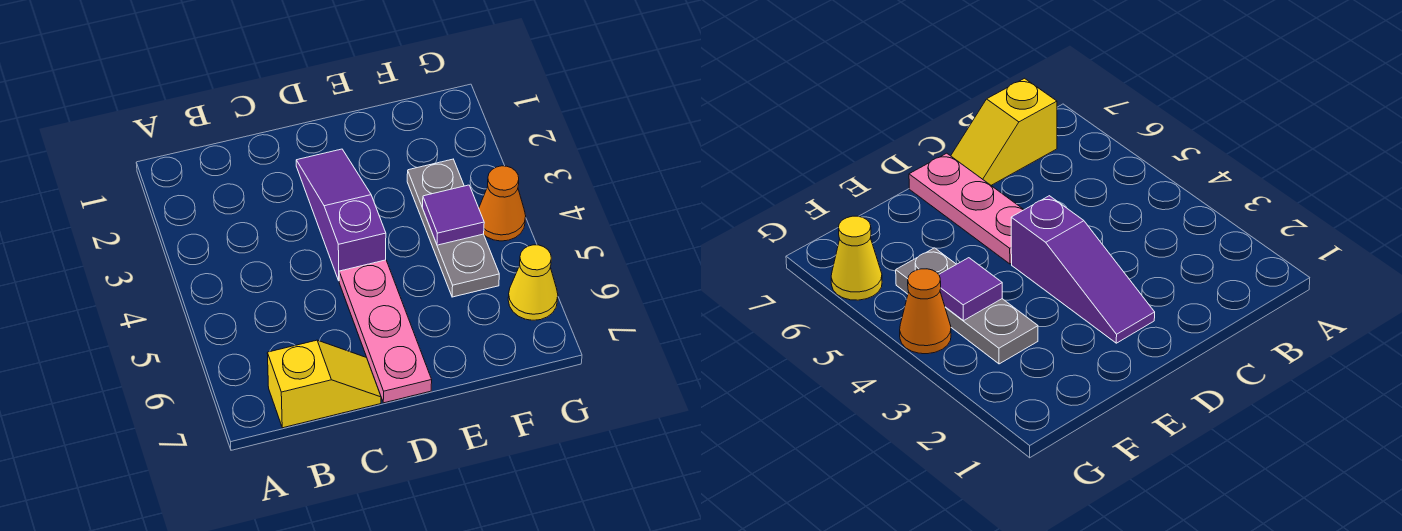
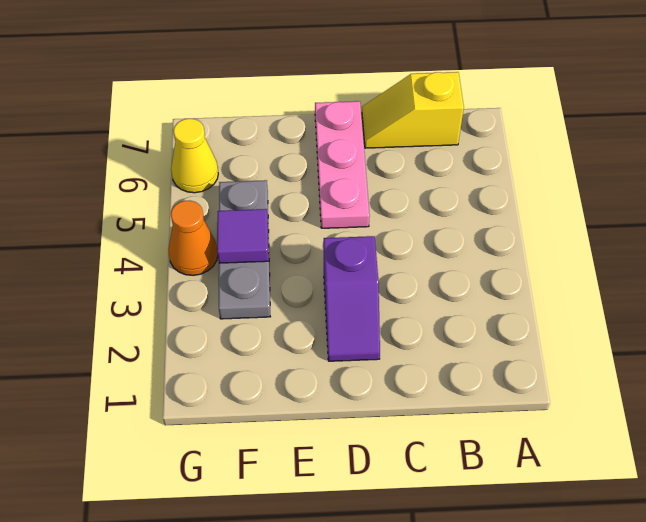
purple slope D2:D4 level 1 top 4 -> purple slope D2:D3 level 1 top 3

